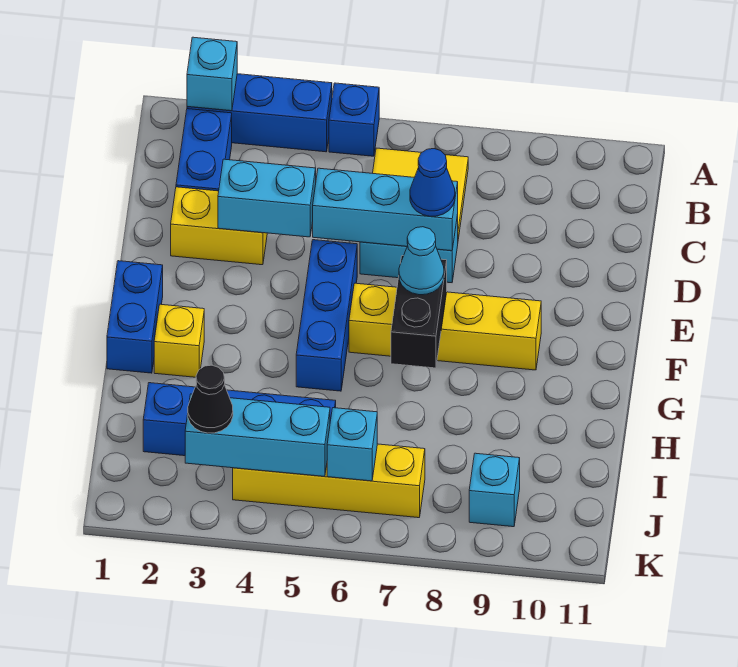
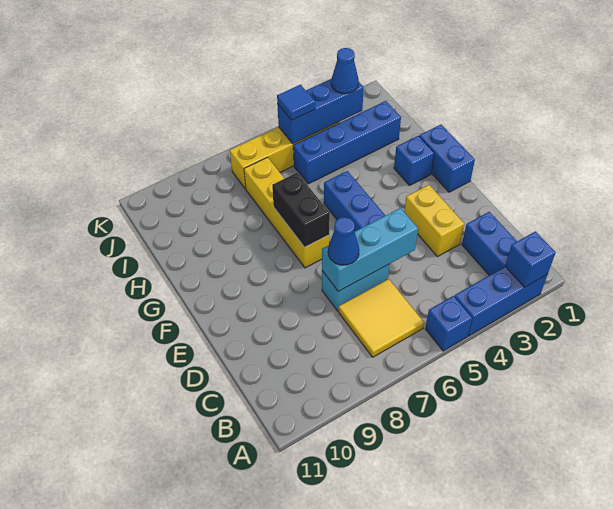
cyan brick A2 level 2 -> blue brick A2 level 2
yellow brick D2:D3 level 1 -> yellow brick D3:E3 level 1
cyan brick D3:D4 level 2 -> none
yellow brick F6:F9 level 1 -> yellow brick F7:I7 level 1
cyan cone F7 level 3 -> none
yellow brick G2 level 1 -> blue brick G2 level 1
cyan brick J3:J5 level 2 -> blue brick J3:J5 level 2
black cone J3 level 3 -> blue cone J3 level 3
none -> blue tile J5 level 3
cyan brick J6 level 2 -> none
cyan brick J9 level 1 -> none

